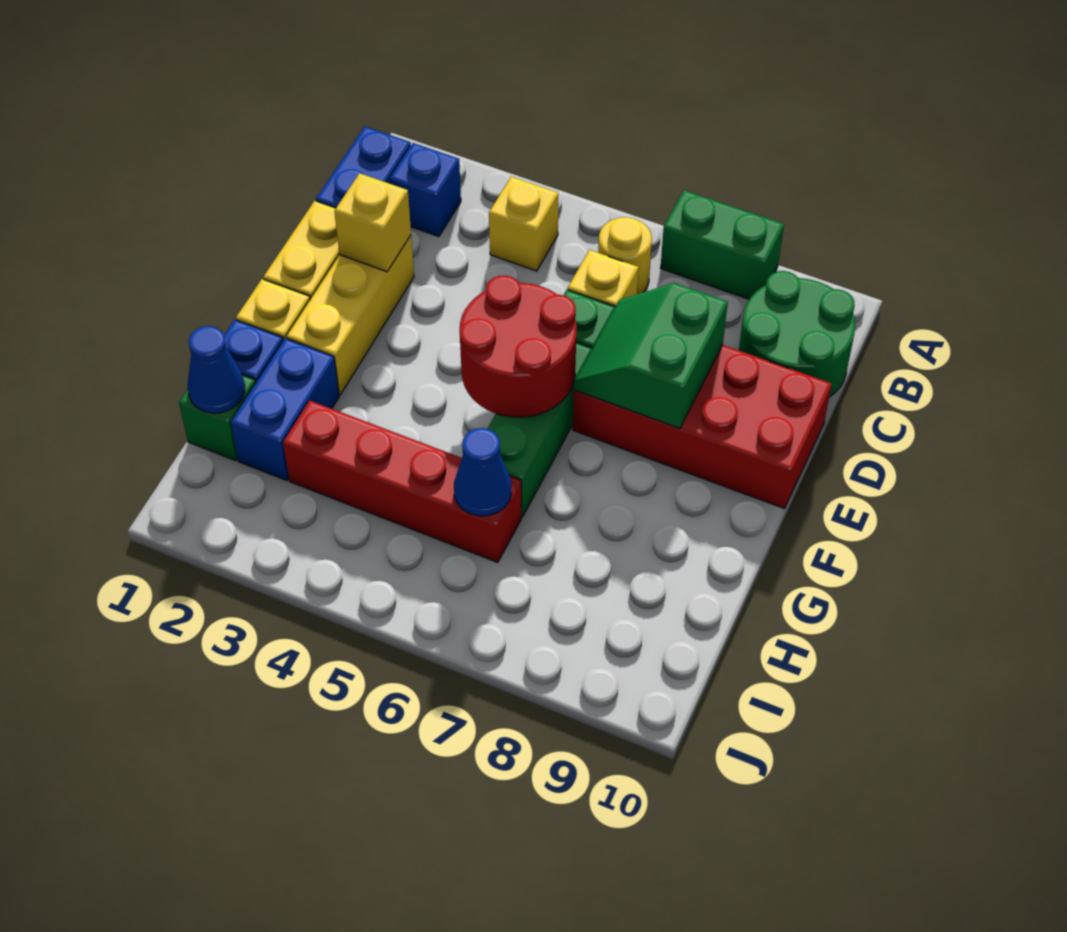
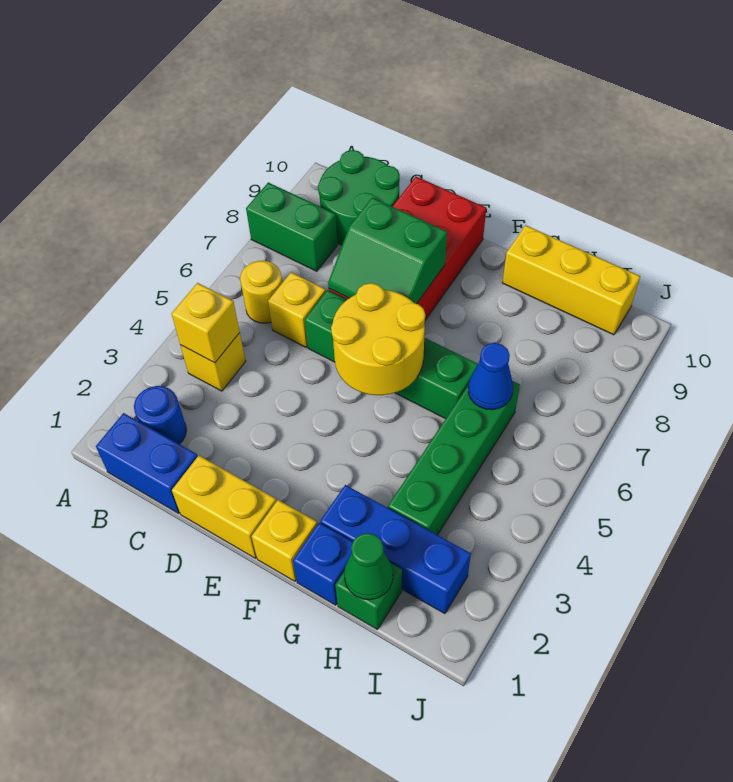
green brick A7:A8 level 1 -> green brick A8:B8 level 1
blue brick B2 level 1 -> blue round brick B2 level 1
yellow brick D2:F2 level 1 -> yellow brick G10:I10 level 1
yellow brick D2 level 2 -> yellow brick B4 level 2
red round brick E5:F6 level 2 -> yellow round brick E5:F6 level 2
blue brick G2:H2 level 1 -> blue brick G2:I2 level 1
blue cone H1 level 2 -> green cone H1 level 2
red brick H3:H6 level 1 -> green brick H3:H6 level 1

